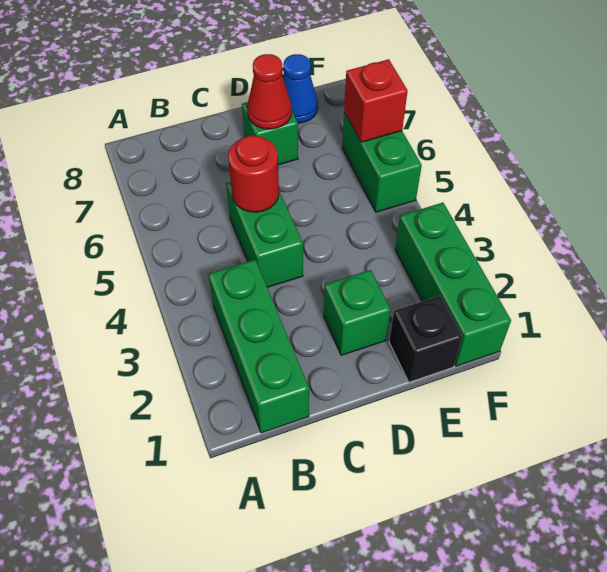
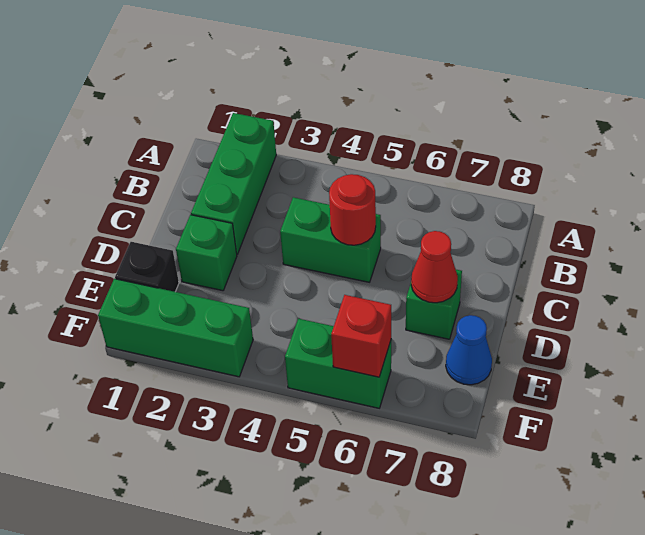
green brick B1:B3 level 1 -> green brick A2:C2 level 1

